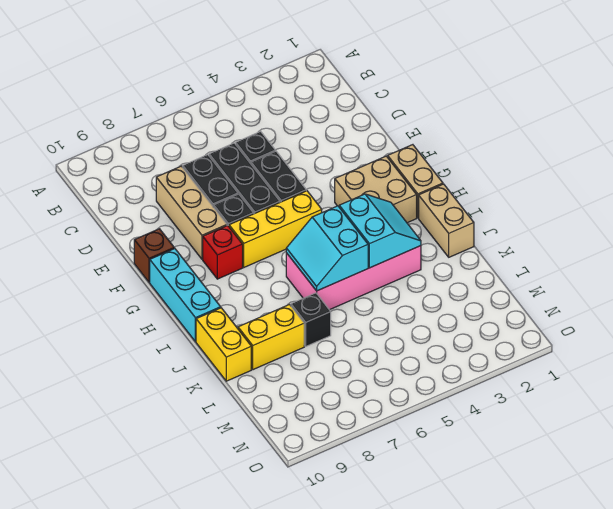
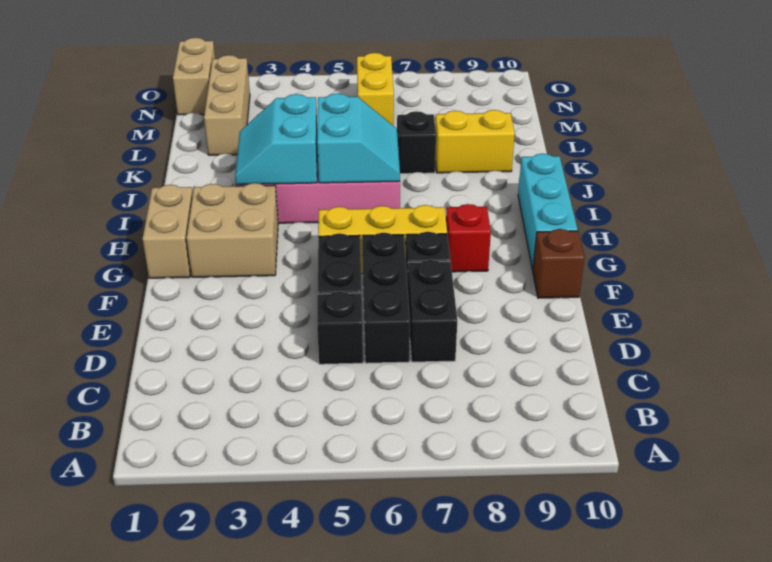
tan brick D8:F8 level 1 -> tan brick L2:N2 level 1
tan brick I1:J1 level 1 -> tan brick N1:O1 level 1
yellow brick J10:K10 level 1 -> yellow brick M6:N6 level 1

